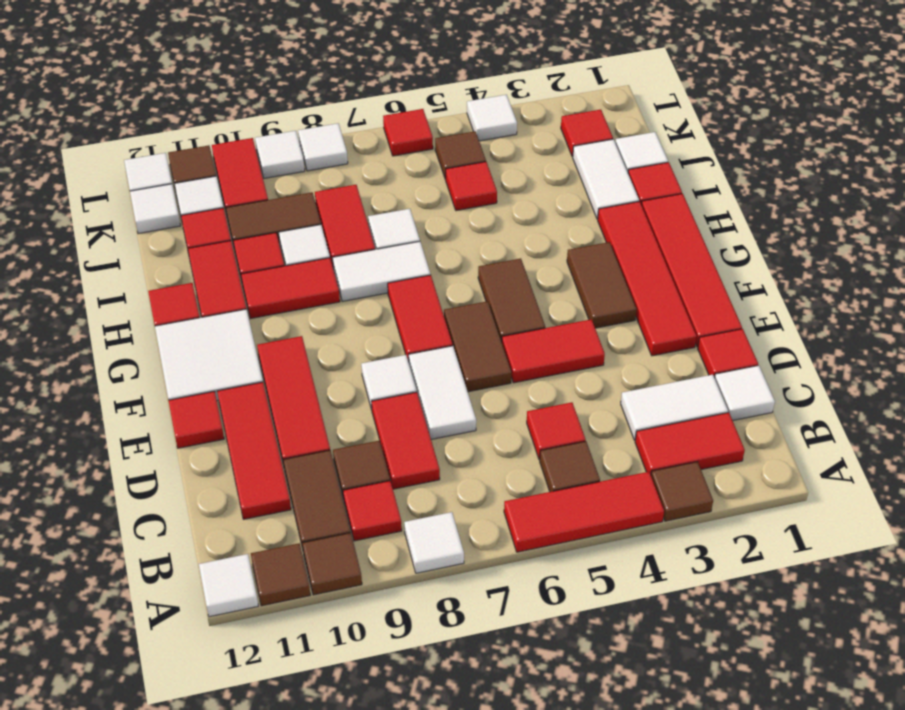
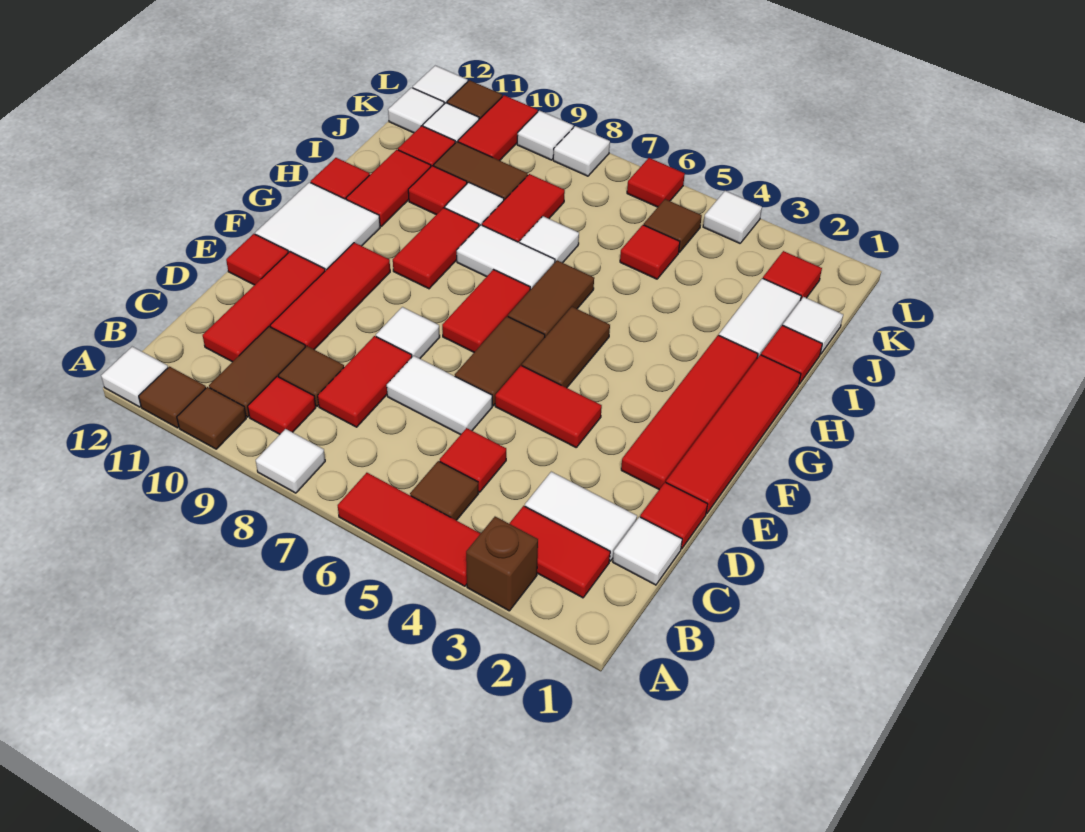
brown tile A3 level 1 -> brown brick A3 level 1
white tile D7:E7 level 1 -> white tile D6:D7 level 1
brown tile F3:G3 level 1 -> brown tile G6:H6 level 1
red tile H9:H10 level 1 -> red tile G9:H9 level 1

